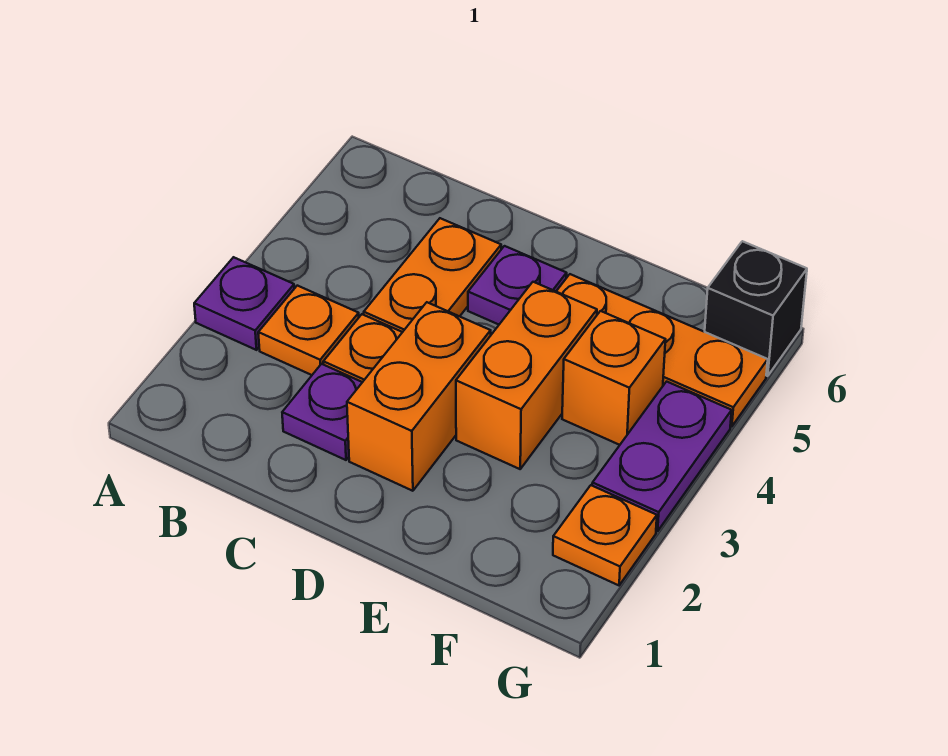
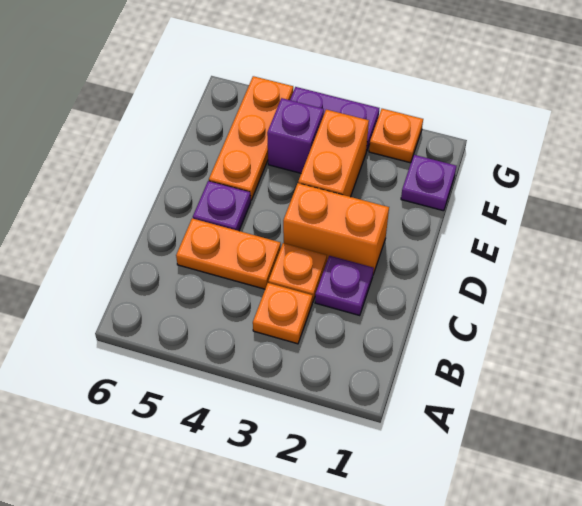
purple plate A3 level 1 -> purple plate F1 level 1
orange brick E3:E4 level 1 -> orange brick E3:F3 level 1
orange brick F4 level 1 -> purple brick F4 level 1
black brick G6 level 1 -> none

